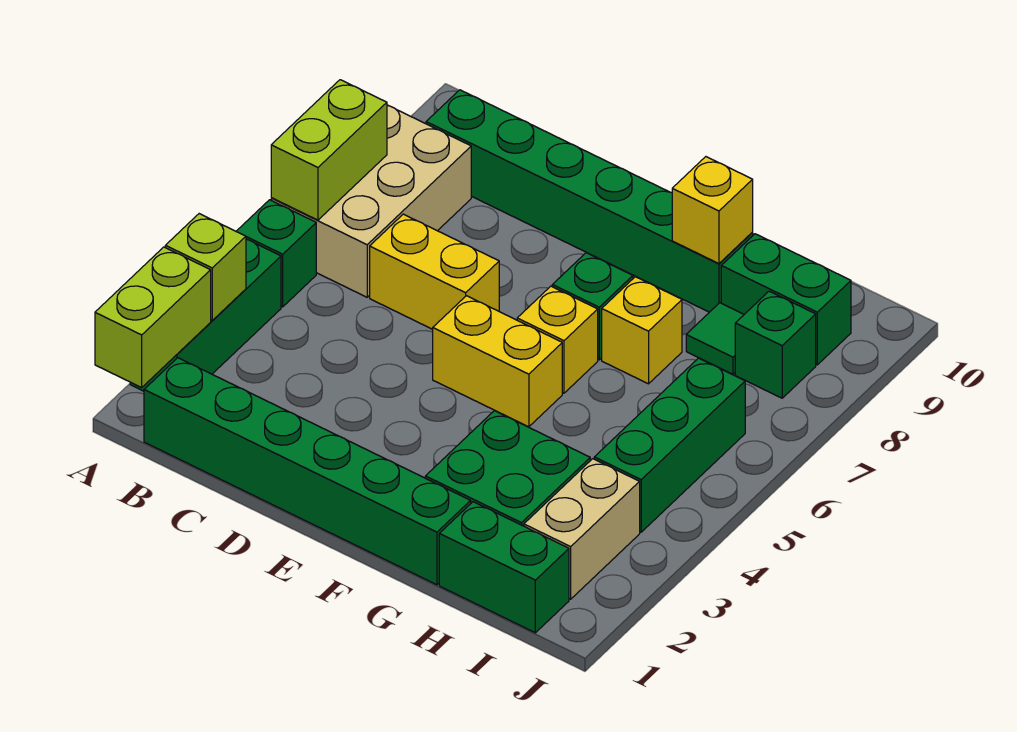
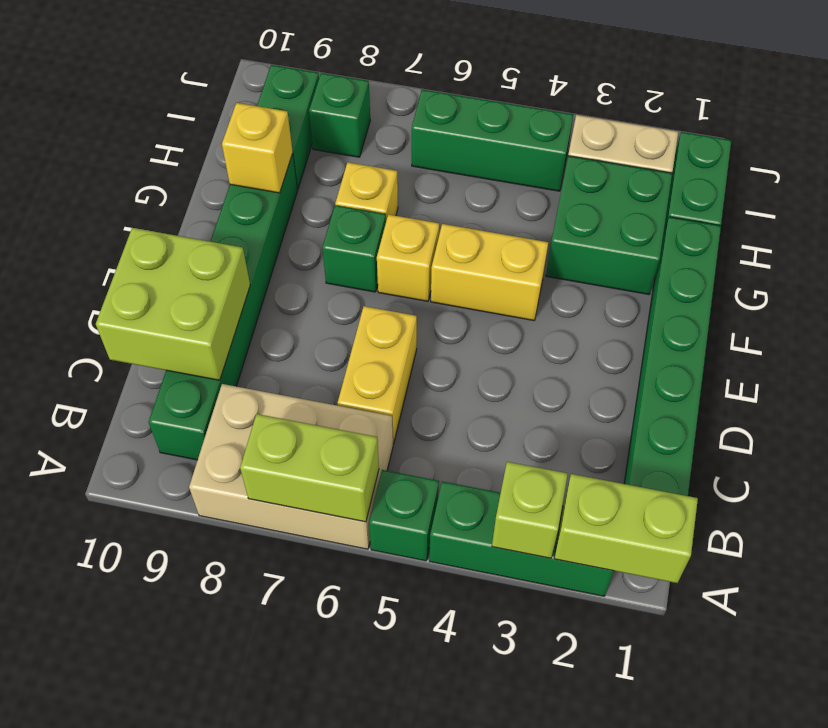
none -> lime brick C9:D10 level 2
yellow brick E5:F5 level 1 -> yellow brick F4:F5 level 1
green tile H8 level 1 -> none

